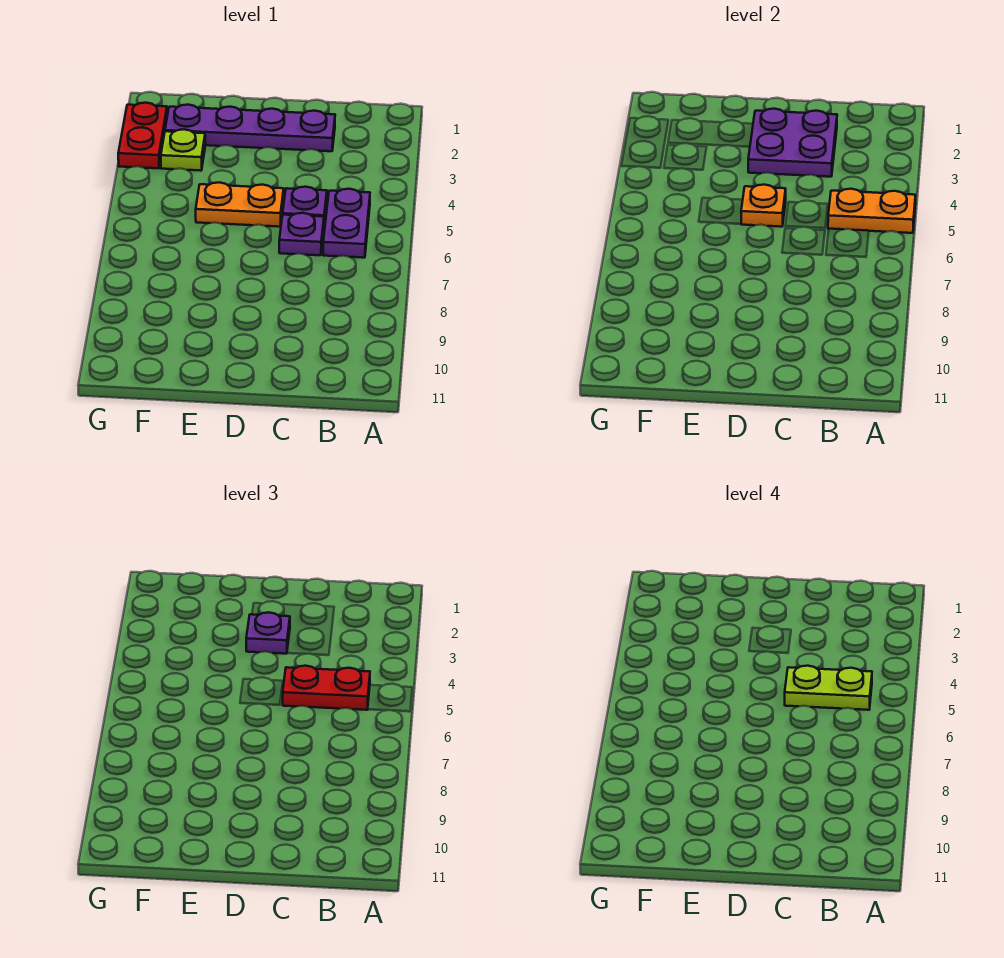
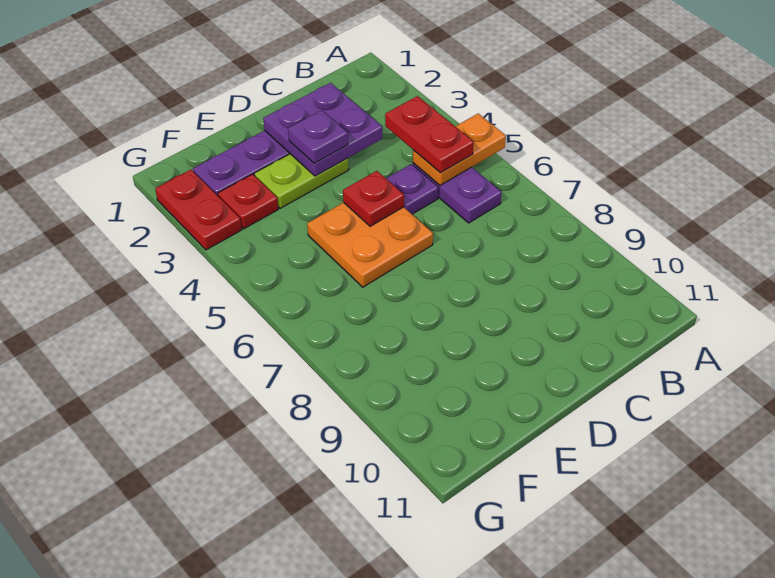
red plate B5:C5 level 3 -> red plate B4:B5 level 3
lime plate B5:C5 level 4 -> lime plate D3:E3 level 1
purple plate C6 level 1 -> none
orange plate D5:E5 level 1 -> orange plate D5:E6 level 1
orange plate D5 level 2 -> red plate D5 level 2
lime plate F3 level 1 -> red plate F3 level 1

